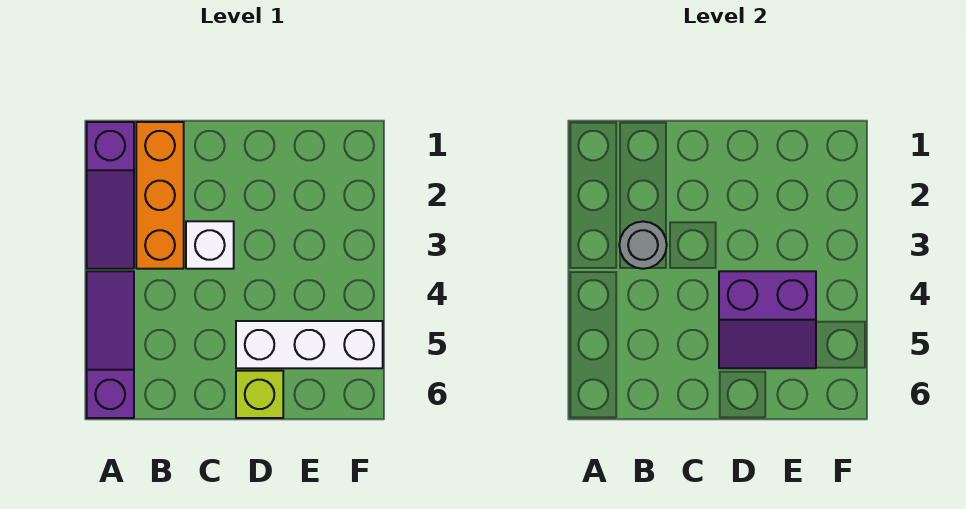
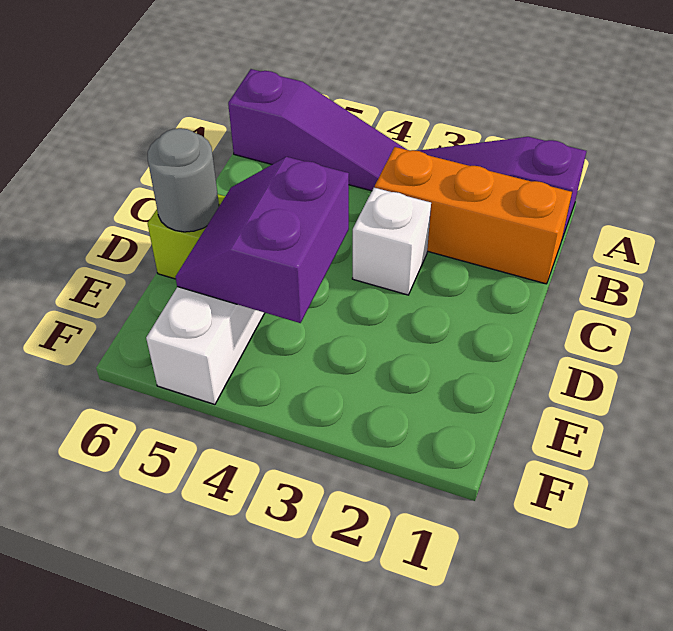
grey round brick B3 level 2 -> grey round brick D6 level 2

